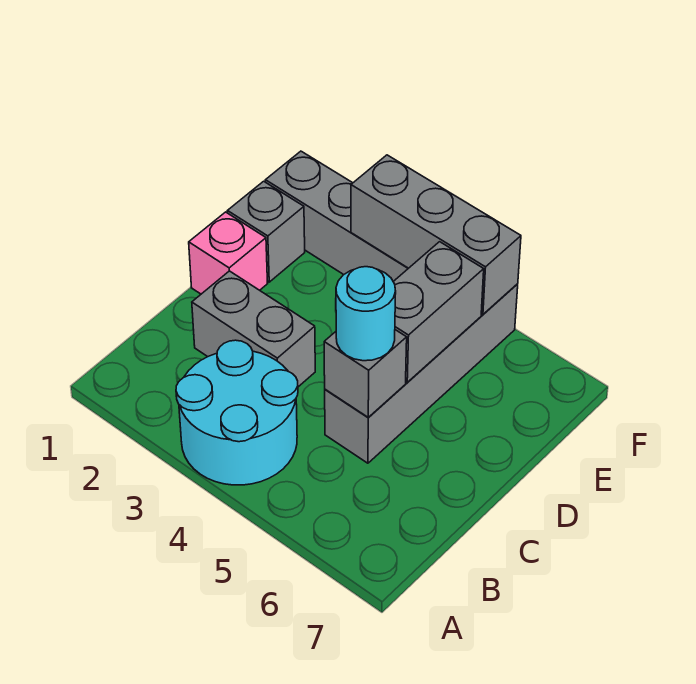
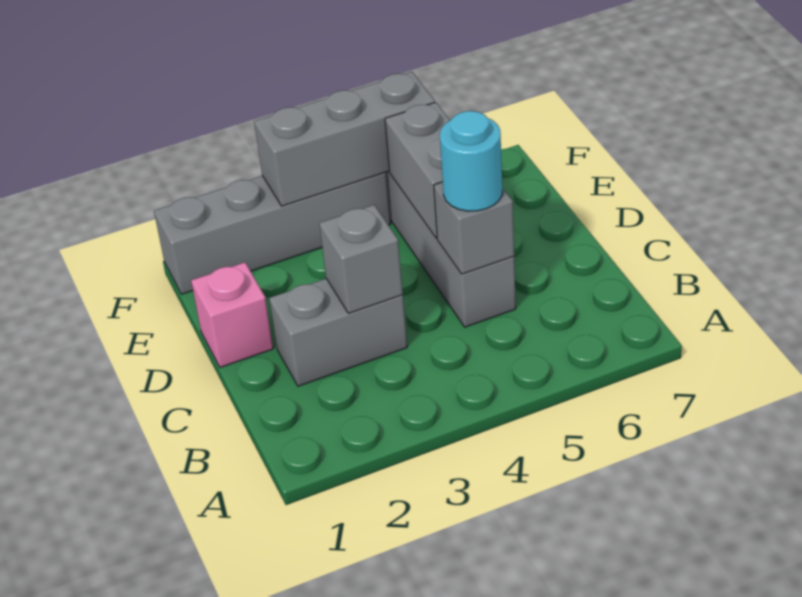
cyan round brick A3:B4 level 1 -> none
grey brick E1 level 1 -> grey brick C3 level 2

